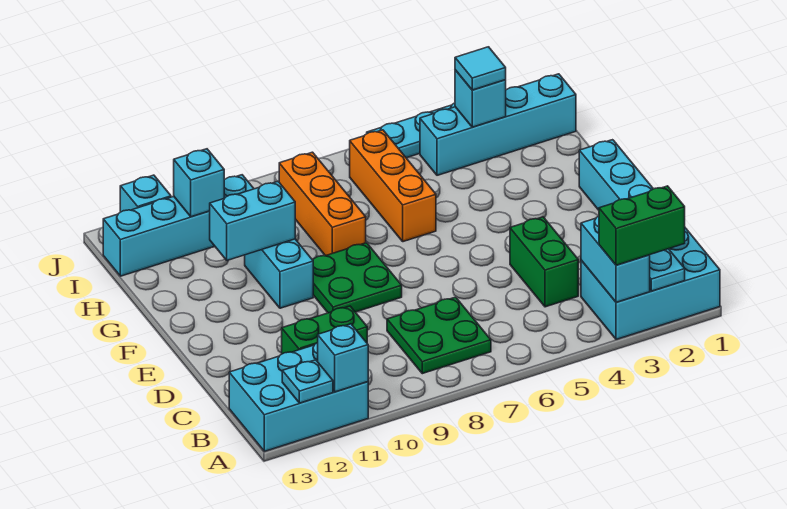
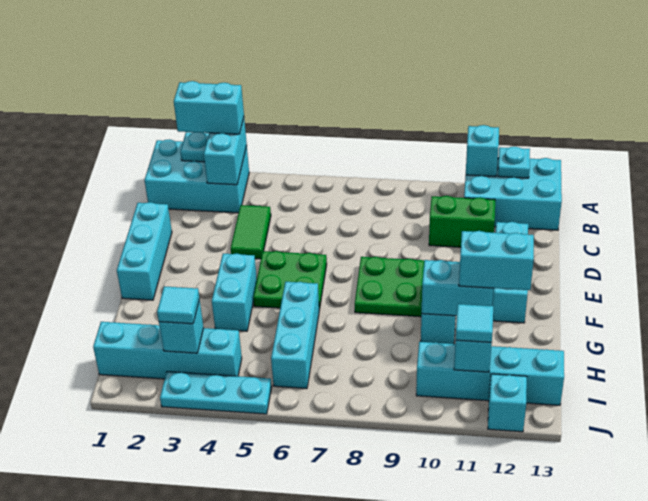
green brick A2:A3 level 3 -> cyan brick A2:A3 level 3
green plate B7:C8 level 1 -> green plate E5:F6 level 1
green brick C4:D4 level 1 -> green tile C4:D4 level 1
none -> cyan brick D12:F12 level 1
none -> cyan brick F4:G4 level 1
orange brick G6:I6 level 1 -> cyan brick G6:I6 level 1
orange brick G8:I8 level 1 -> none
none -> cyan brick G11:G12 level 3
none -> cyan tile I11 level 3

